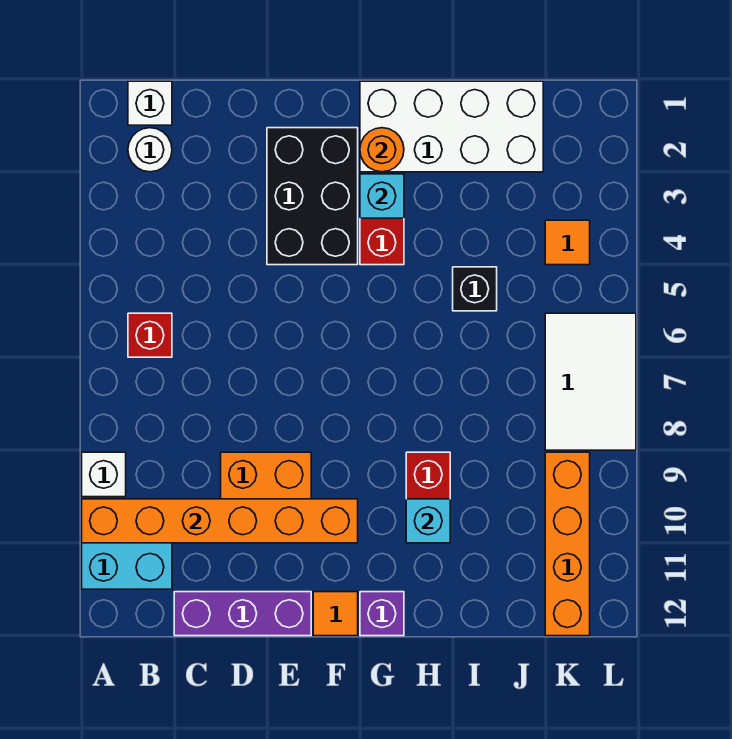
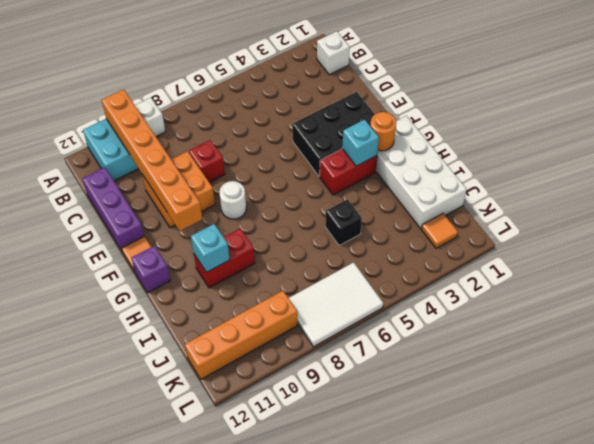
white round brick B2 level 1 -> white round brick F8 level 1
red brick B6 level 1 -> red brick D8 level 1
orange tile K4 level 1 -> orange tile K2 level 1

